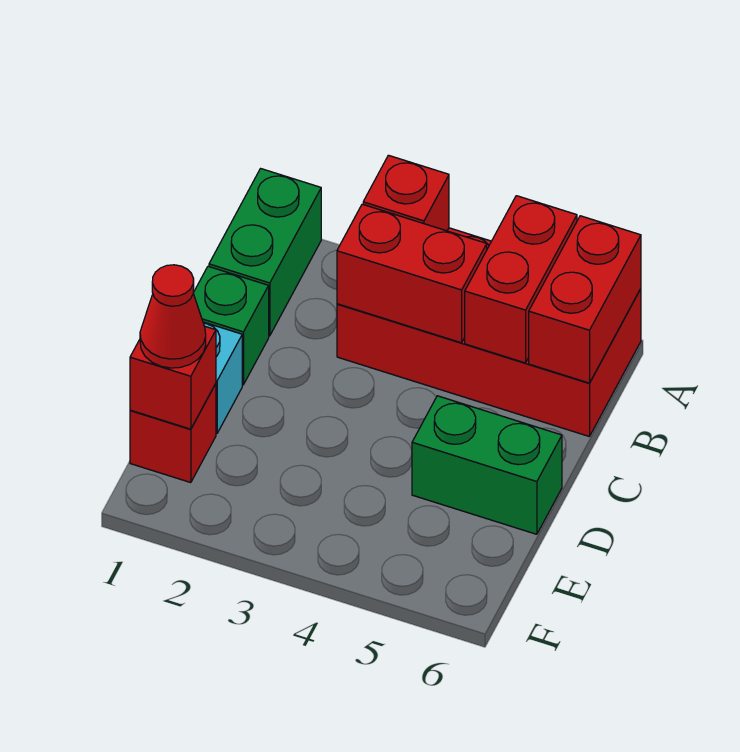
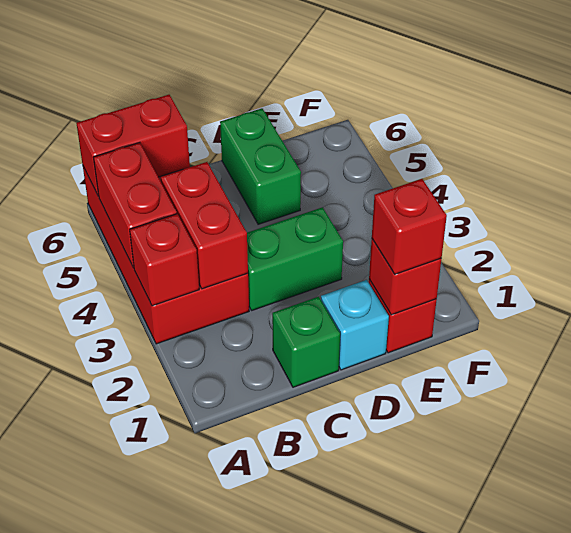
green brick A1:B1 level 1 -> green brick C3:D3 level 1
red brick A5:B5 level 2 -> red brick A4:A5 level 2
red cone E1 level 3 -> red brick E1 level 3

